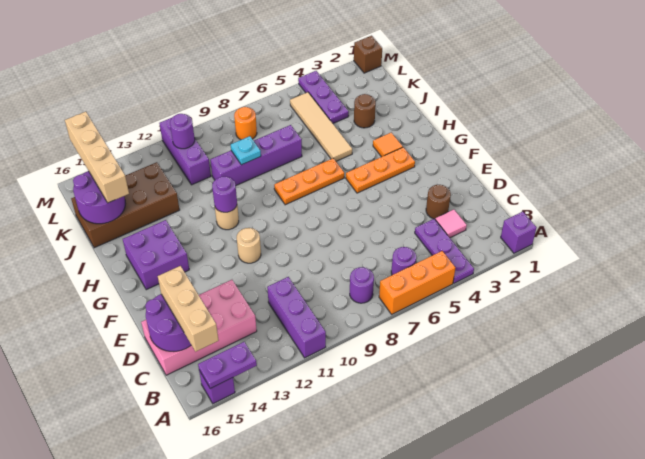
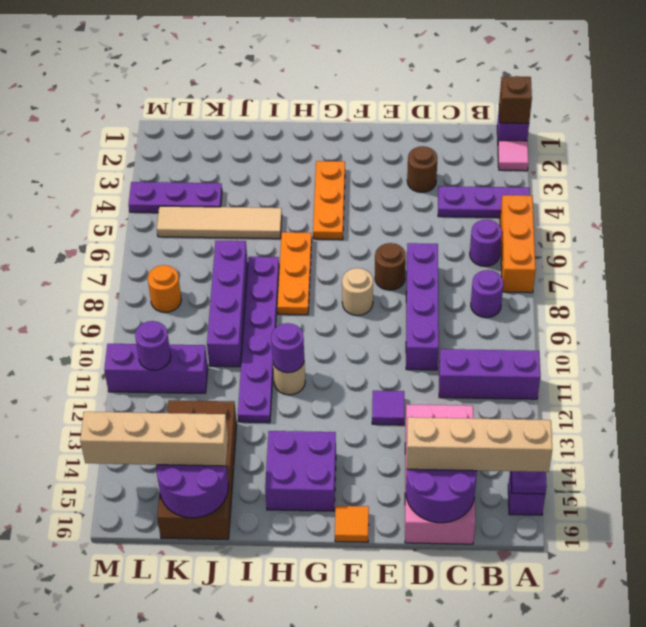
tan brick B15:D15 level 3 -> tan brick A15:D15 level 3
pink tile C3 level 1 -> pink tile A2 level 1
none -> purple brick D7:D10 level 1
none -> purple tile E12 level 1
tan round brick F11 level 1 -> tan round brick F8 level 1
orange tile H3 level 1 -> orange tile F16 level 1
none -> purple plate I7:I12 level 1
brown round brick J3 level 1 -> brown round brick E7 level 1
cyan plate J9 level 2 -> none
brown brick M1 level 1 -> brown brick A1 level 2

